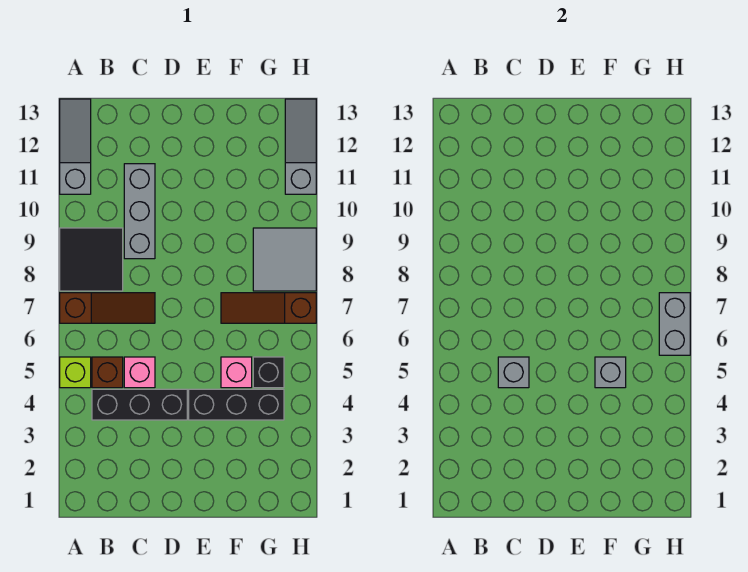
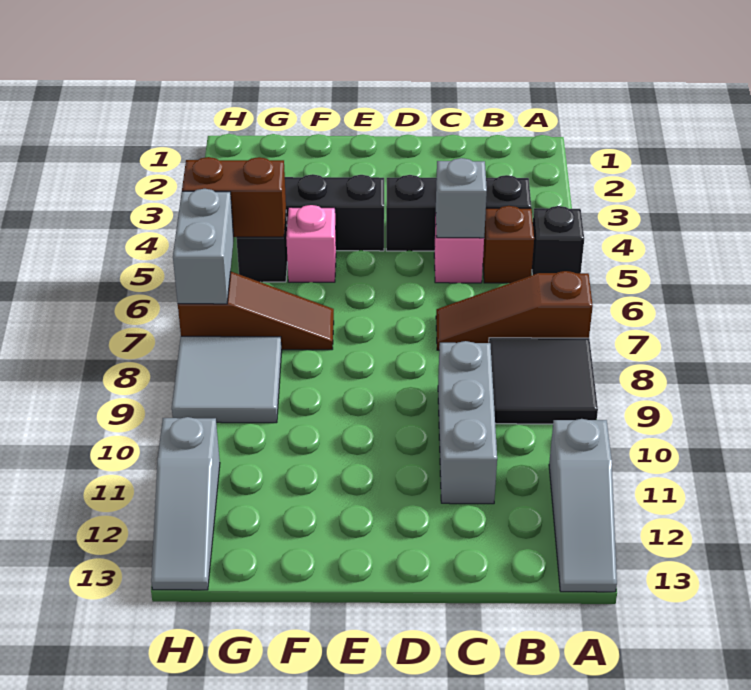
lime brick A5 level 1 -> black brick A5 level 1
grey brick F5 level 2 -> none
none -> brown brick G5:H5 level 2

